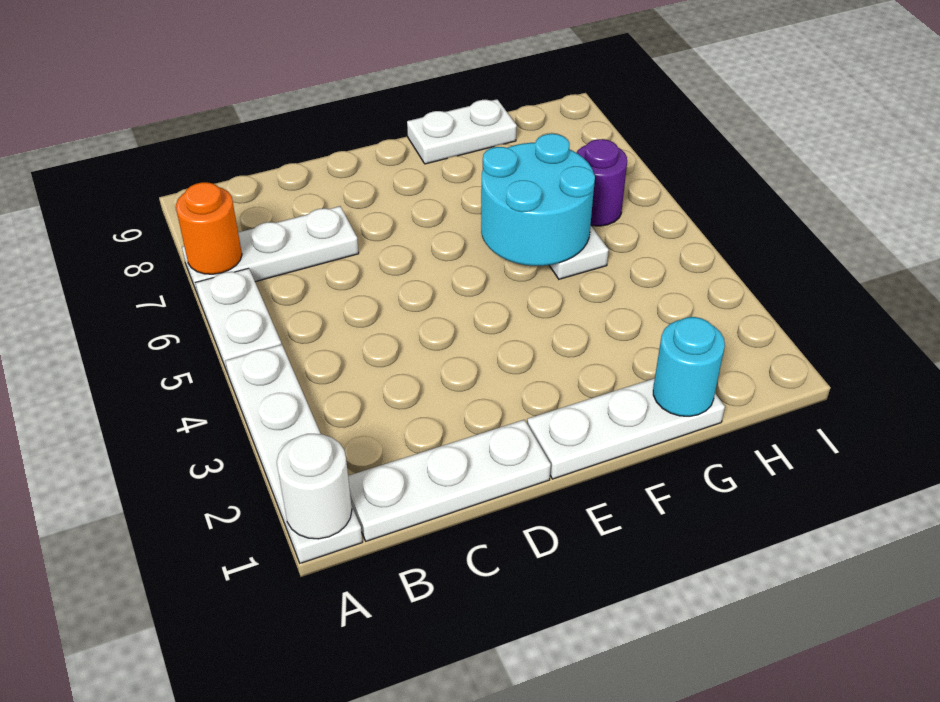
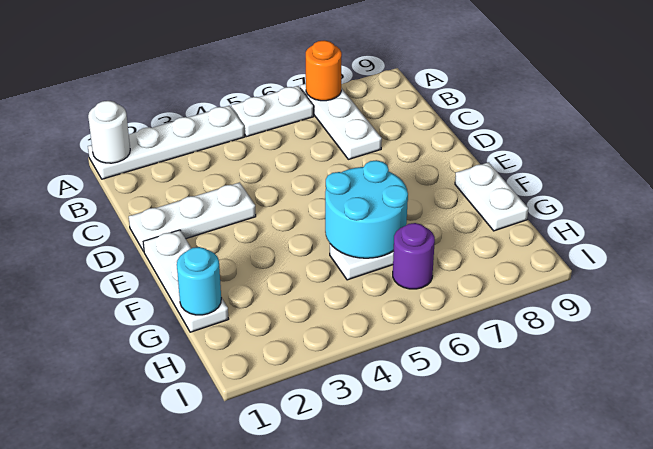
white plate B1:D1 level 1 -> white plate D1:D3 level 1

